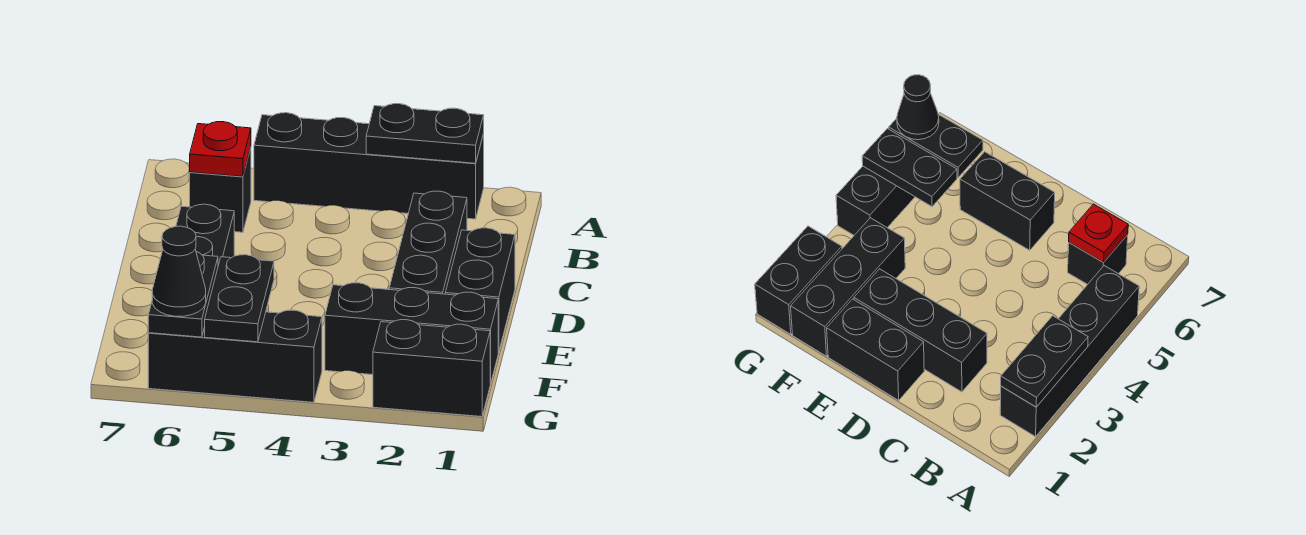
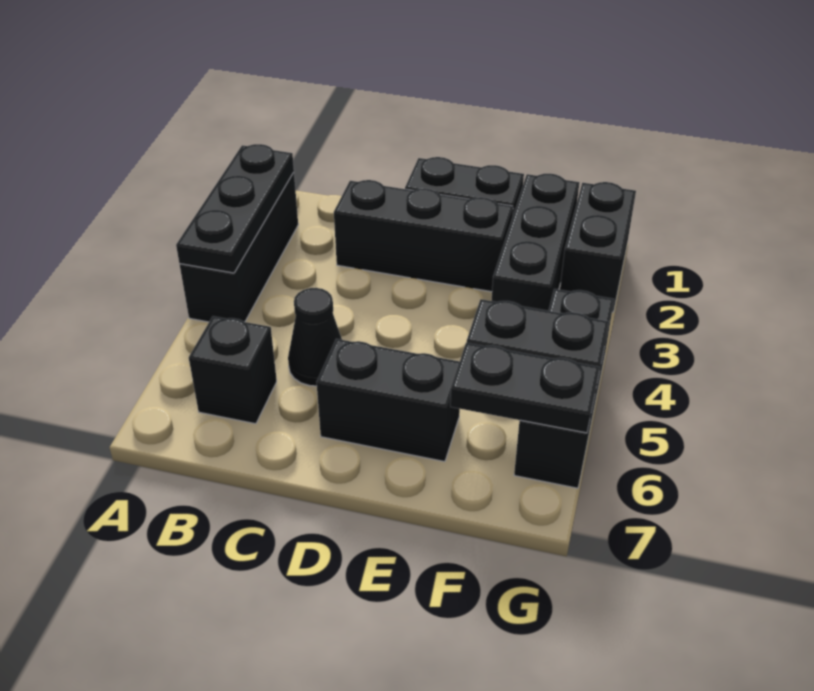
black brick A2:A5 level 1 -> black brick A2:A4 level 1
black plate A2:A3 level 2 -> black plate A2:A4 level 2
red plate B6 level 2 -> none
black cone G6 level 3 -> black cone C5 level 1

